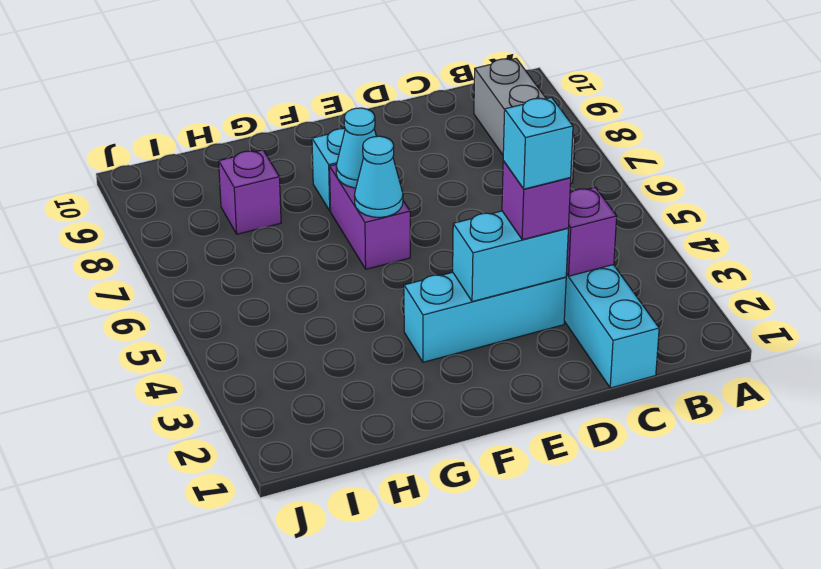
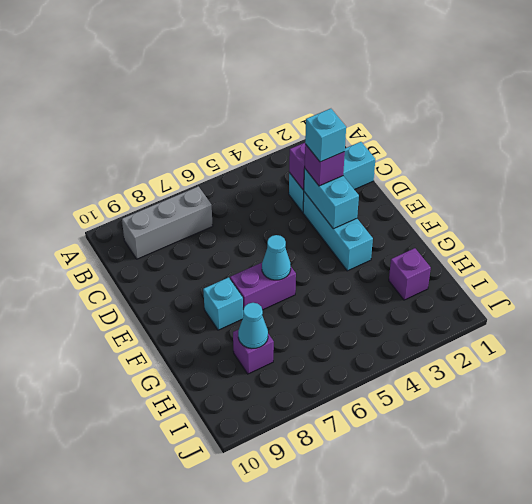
cyan cone F7 level 2 -> cyan cone H8 level 2
none -> purple brick H2 level 1

